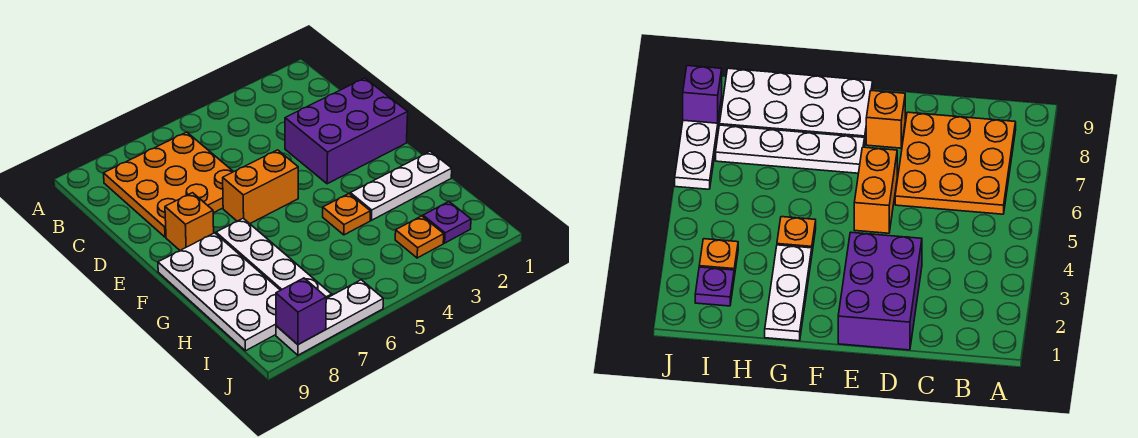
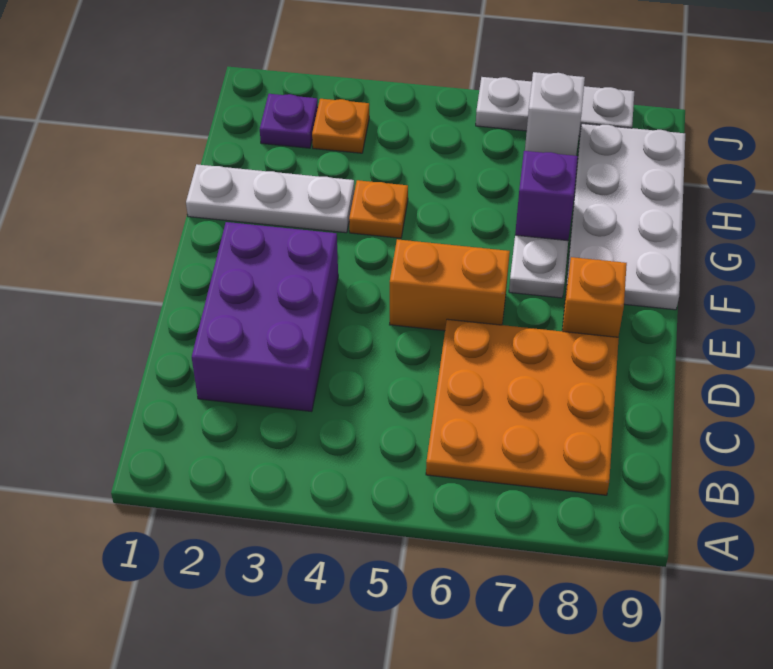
purple brick D1:E3 level 1 -> purple brick C2:E3 level 1
none -> white brick I7 level 2
purple brick J8 level 2 -> purple brick G7 level 2

